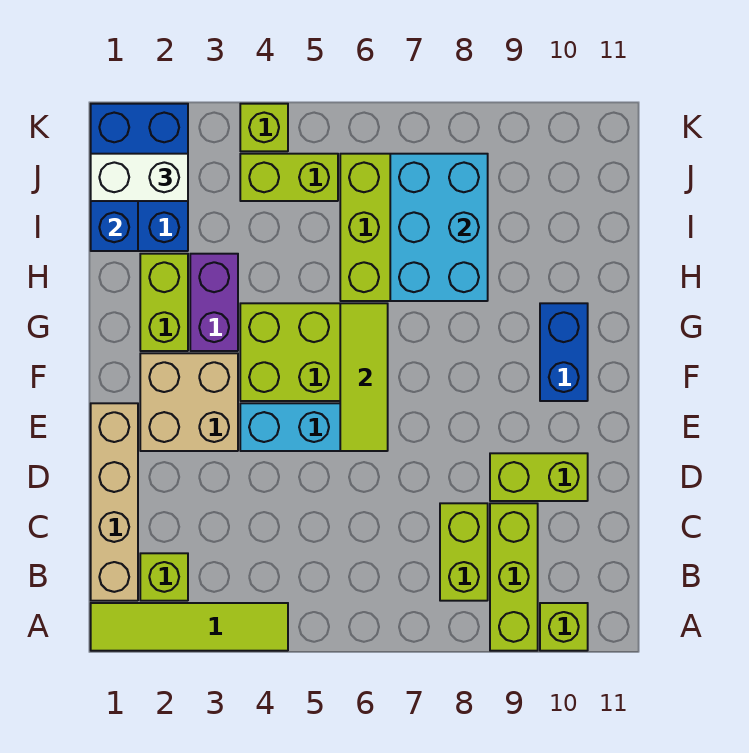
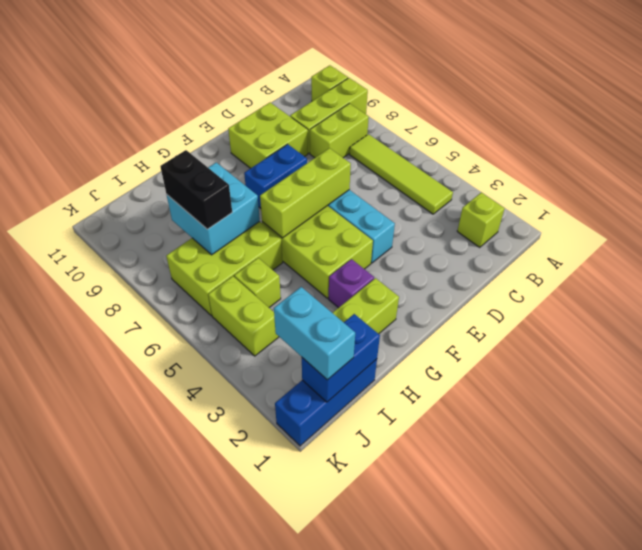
lime tile A1:A4 level 1 -> lime tile B4:B7 level 1
tan brick B1:E1 level 1 -> none
lime brick D9:D10 level 1 -> lime brick D9:E10 level 1
tan brick E2:F3 level 1 -> none
lime tile E6:G6 level 2 -> lime brick E6:G6 level 2
blue brick F10:G10 level 1 -> blue brick E8:F8 level 1
purple brick G3:H3 level 1 -> purple brick G3 level 1
cyan brick H7:J8 level 2 -> cyan brick H7:I8 level 2
blue brick I1:K2 level 1 -> blue brick I1:K1 level 1
none -> black brick I7:I8 level 3
white brick J1:J2 level 3 -> cyan brick J1:J2 level 3
lime brick K4 level 1 -> lime brick I5 level 1

